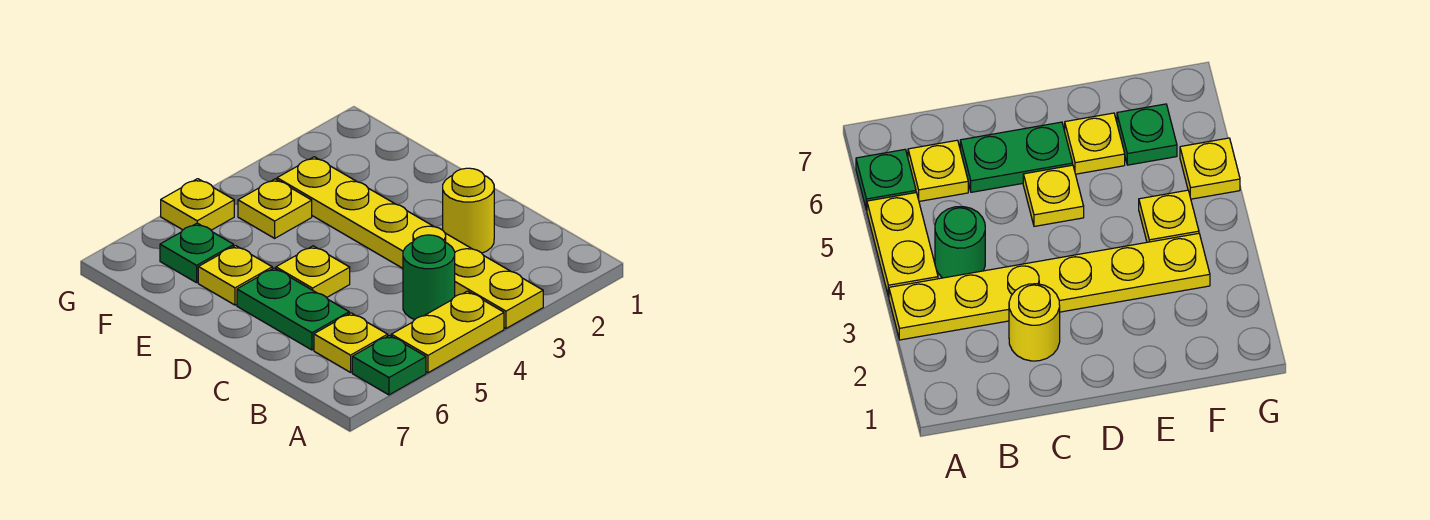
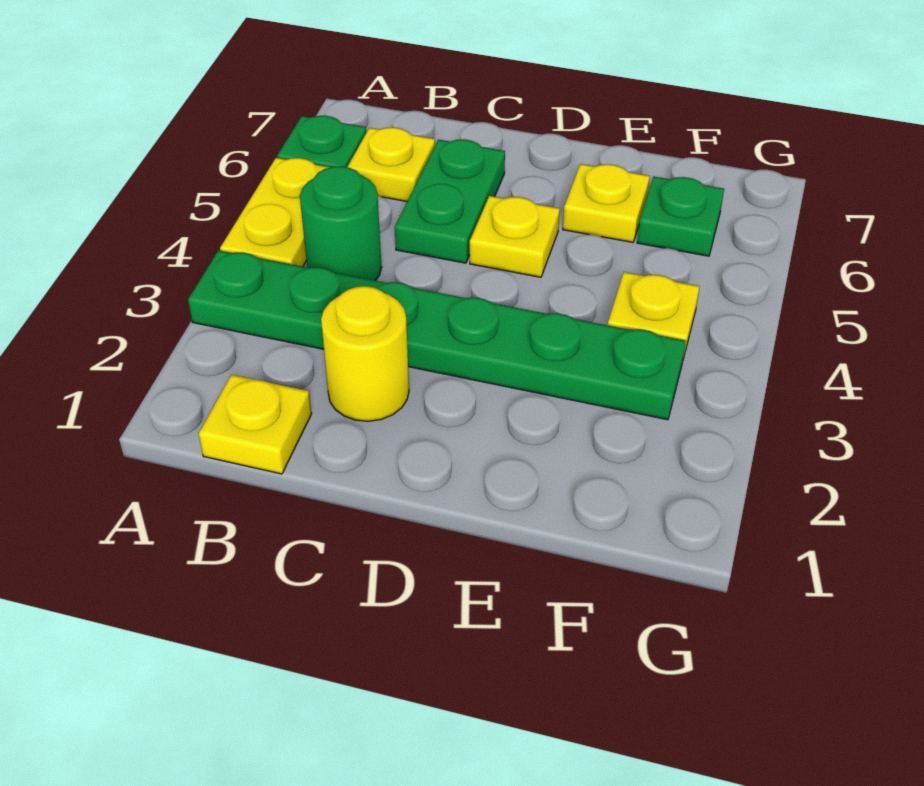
yellow plate A3:F3 level 1 -> green plate A3:F3 level 1
green plate C6:D6 level 1 -> green plate C5:C6 level 1
yellow plate G5 level 1 -> yellow plate B1 level 1

